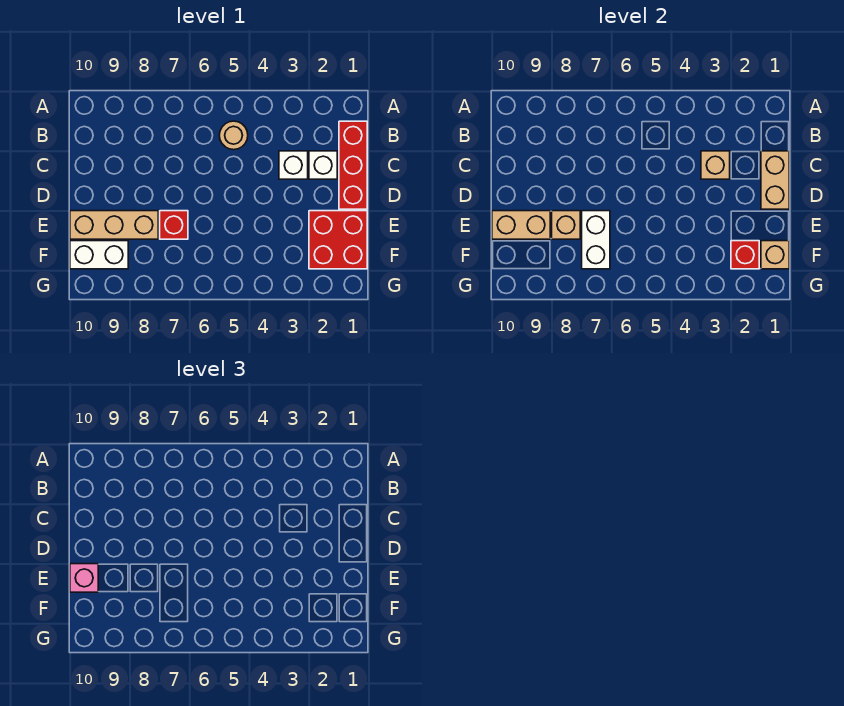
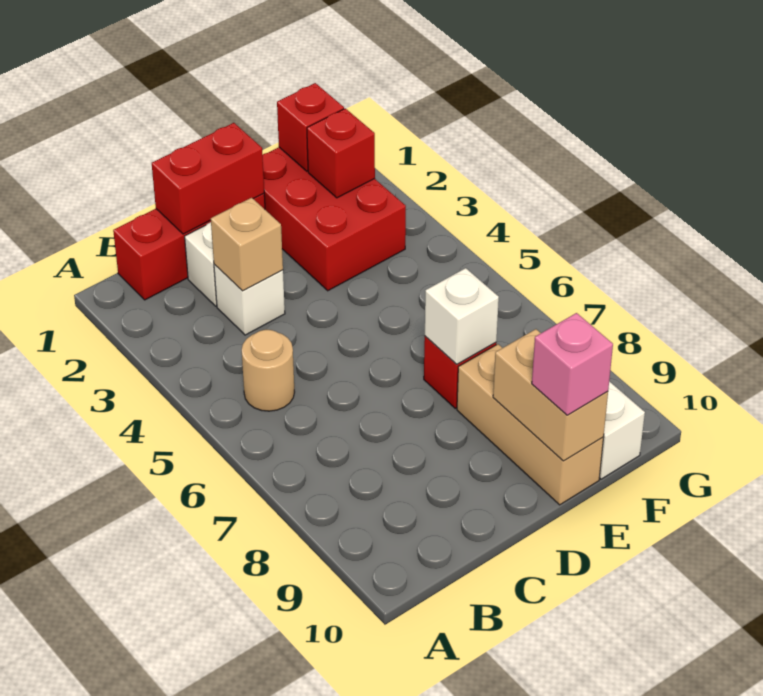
tan brick C1:D1 level 2 -> red brick C1:D1 level 2
red brick E1:F2 level 1 -> red brick E1:F3 level 1
white brick E7:F7 level 2 -> white brick E7 level 2
tan brick E8 level 2 -> none
tan brick F1 level 2 -> red brick F1 level 2

